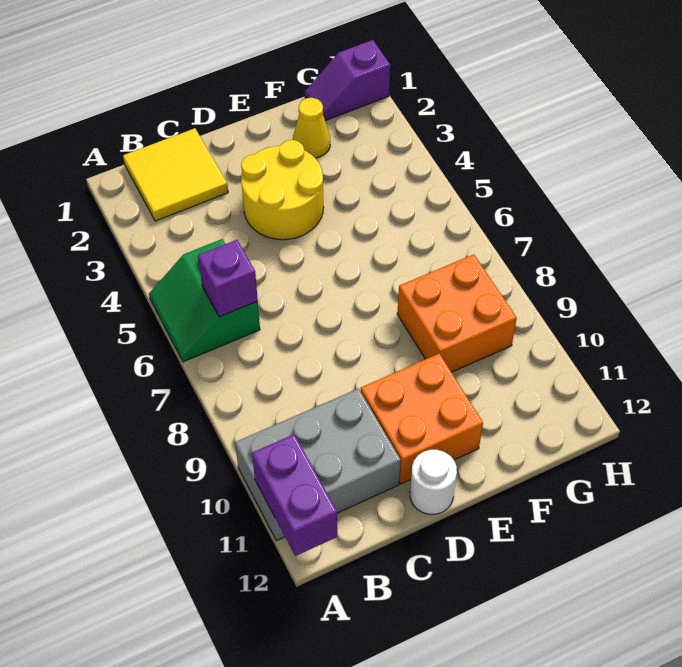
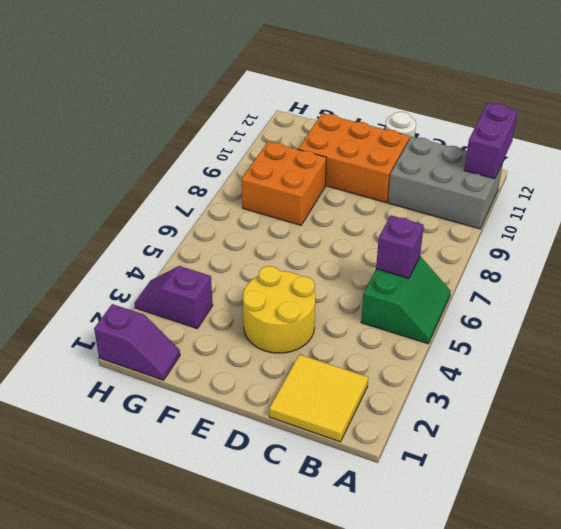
orange brick D10:E11 level 1 -> orange brick D10:F11 level 1
yellow cone F2 level 1 -> none
none -> purple slope G3:H3 level 1 top G

